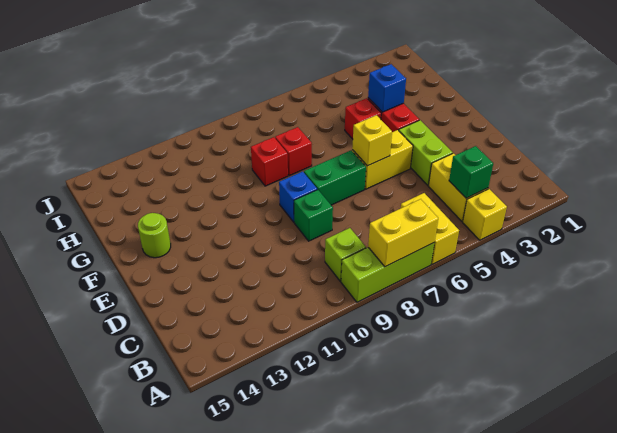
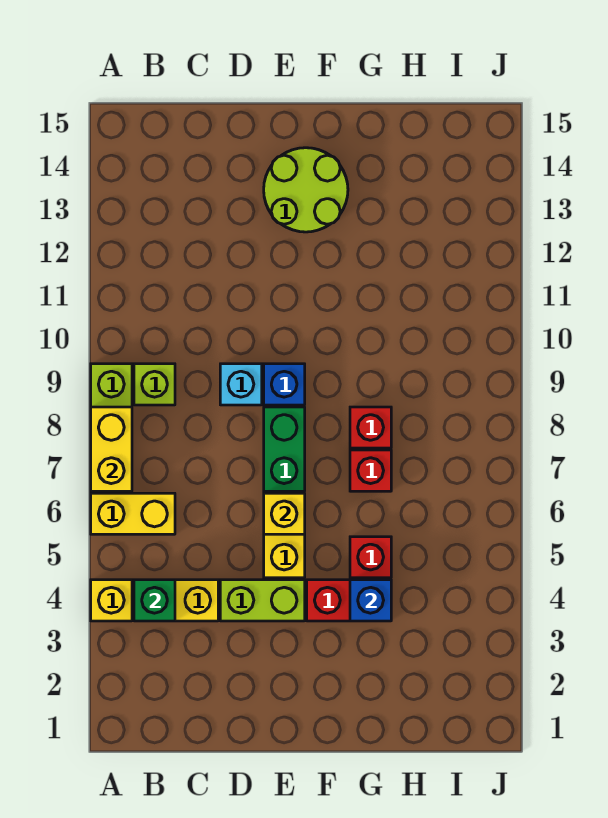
green brick D9 level 1 -> cyan brick D9 level 1
lime round brick F14 level 1 -> lime round brick E13:F14 level 1
red brick G9 level 1 -> red brick G7 level 1

